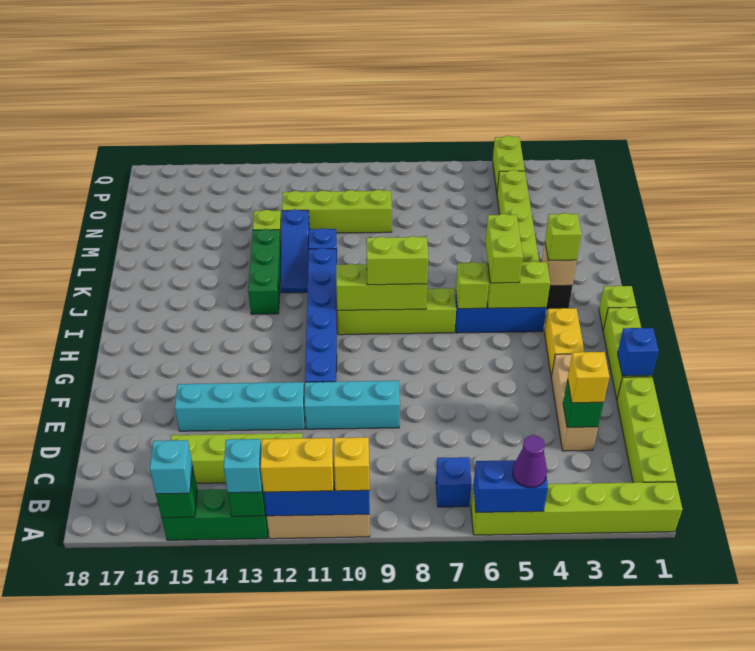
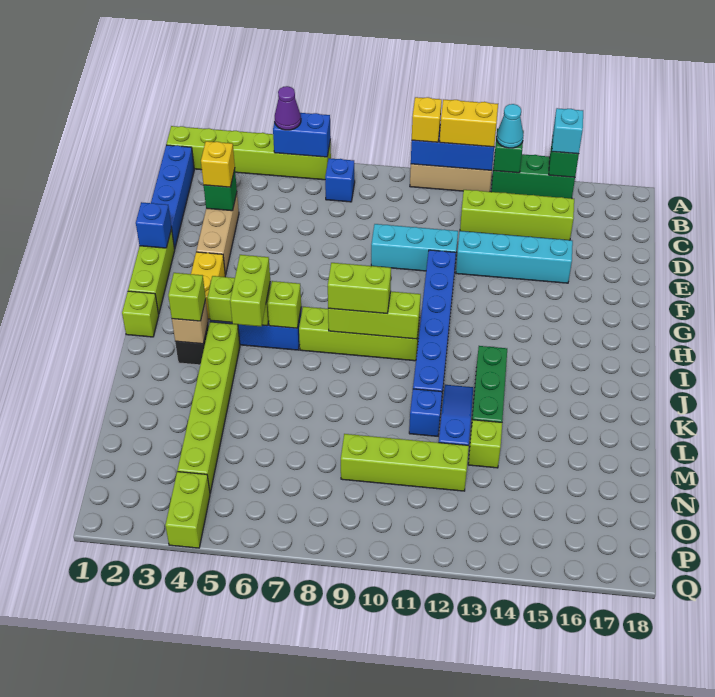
cyan brick A13 level 3 -> cyan cone A13 level 3
lime brick B1:E1 level 1 -> blue brick B1:E1 level 1

